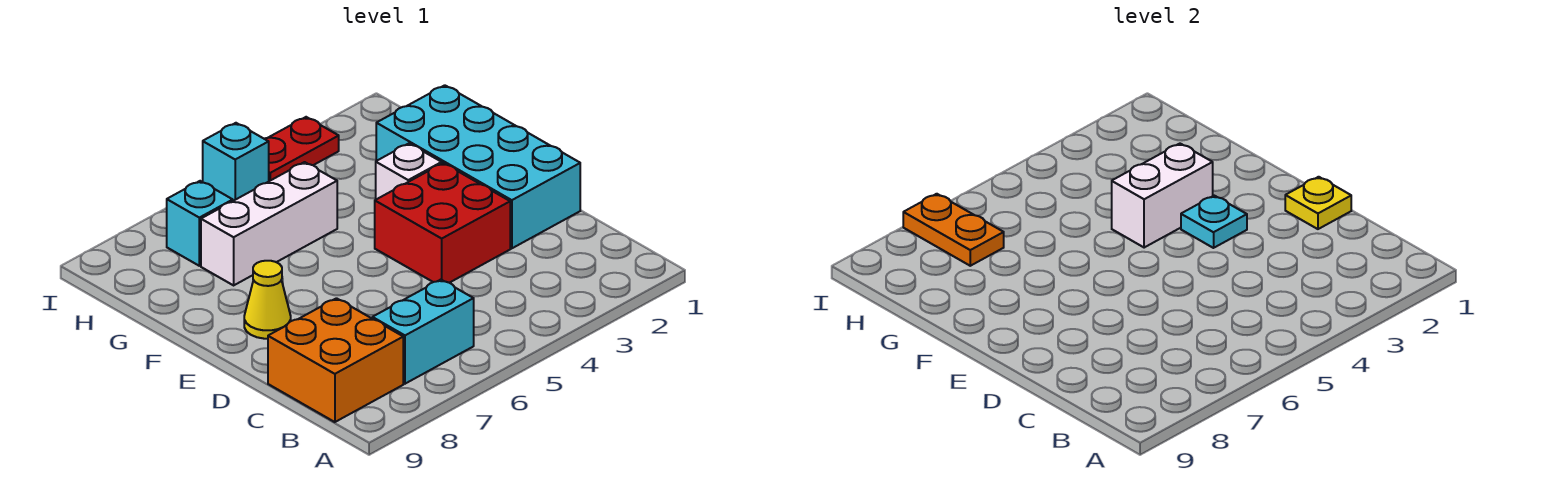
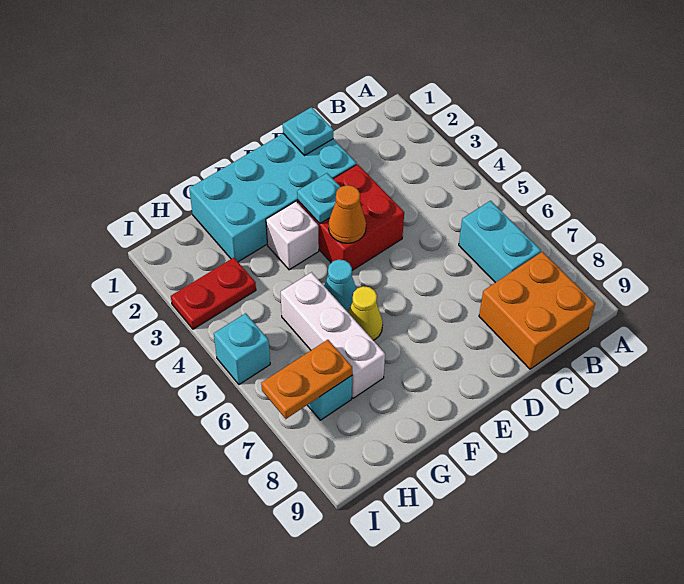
yellow plate D1 level 2 -> cyan plate D1 level 2
none -> orange cone E4 level 2
yellow cone E8 level 1 -> yellow cone F6 level 1
white brick F3:F4 level 2 -> none
none -> cyan cone F5 level 1
red plate I3:I4 level 1 -> red plate H3:I3 level 1

